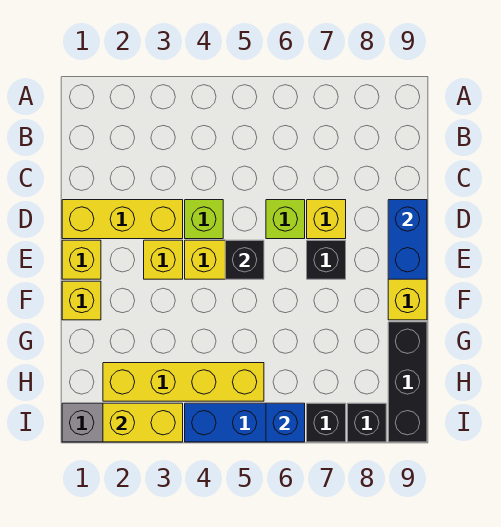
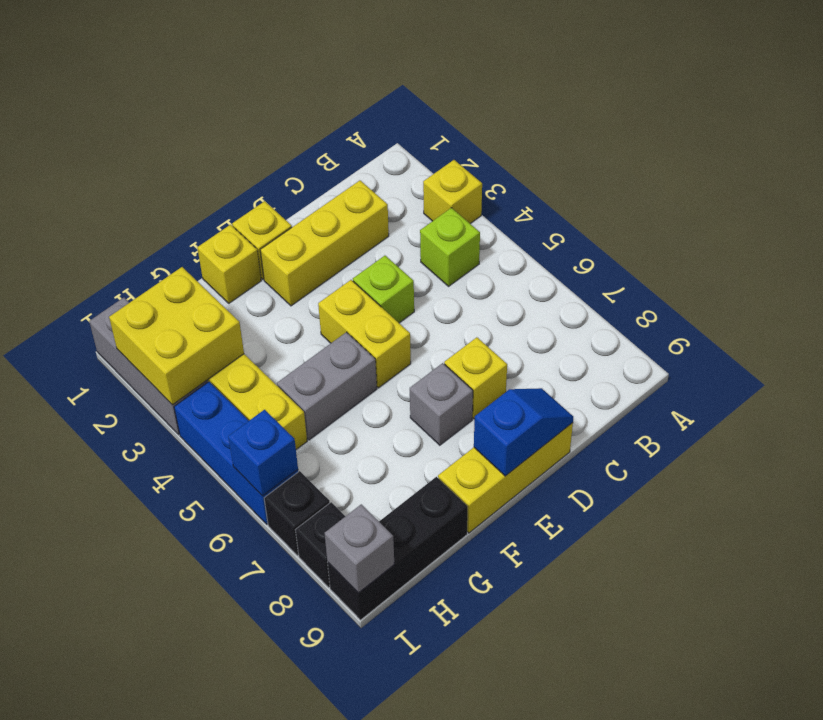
yellow brick D1:D3 level 1 -> yellow brick C2:E2 level 1
lime brick D6 level 1 -> lime brick B4 level 1
blue brick D9:E9 level 2 -> blue slope D9:E9 level 2 top E
yellow brick E3 level 1 -> yellow brick A3 level 1
black brick E5 level 2 -> none
black brick E7 level 1 -> grey brick E7 level 1
none -> grey brick F5:G5 level 1
yellow brick I2:I3 level 2 -> yellow brick H2:I3 level 2
none -> grey brick I9 level 2

